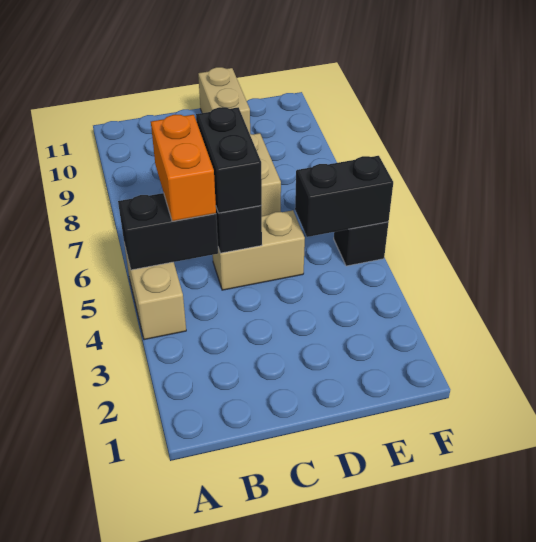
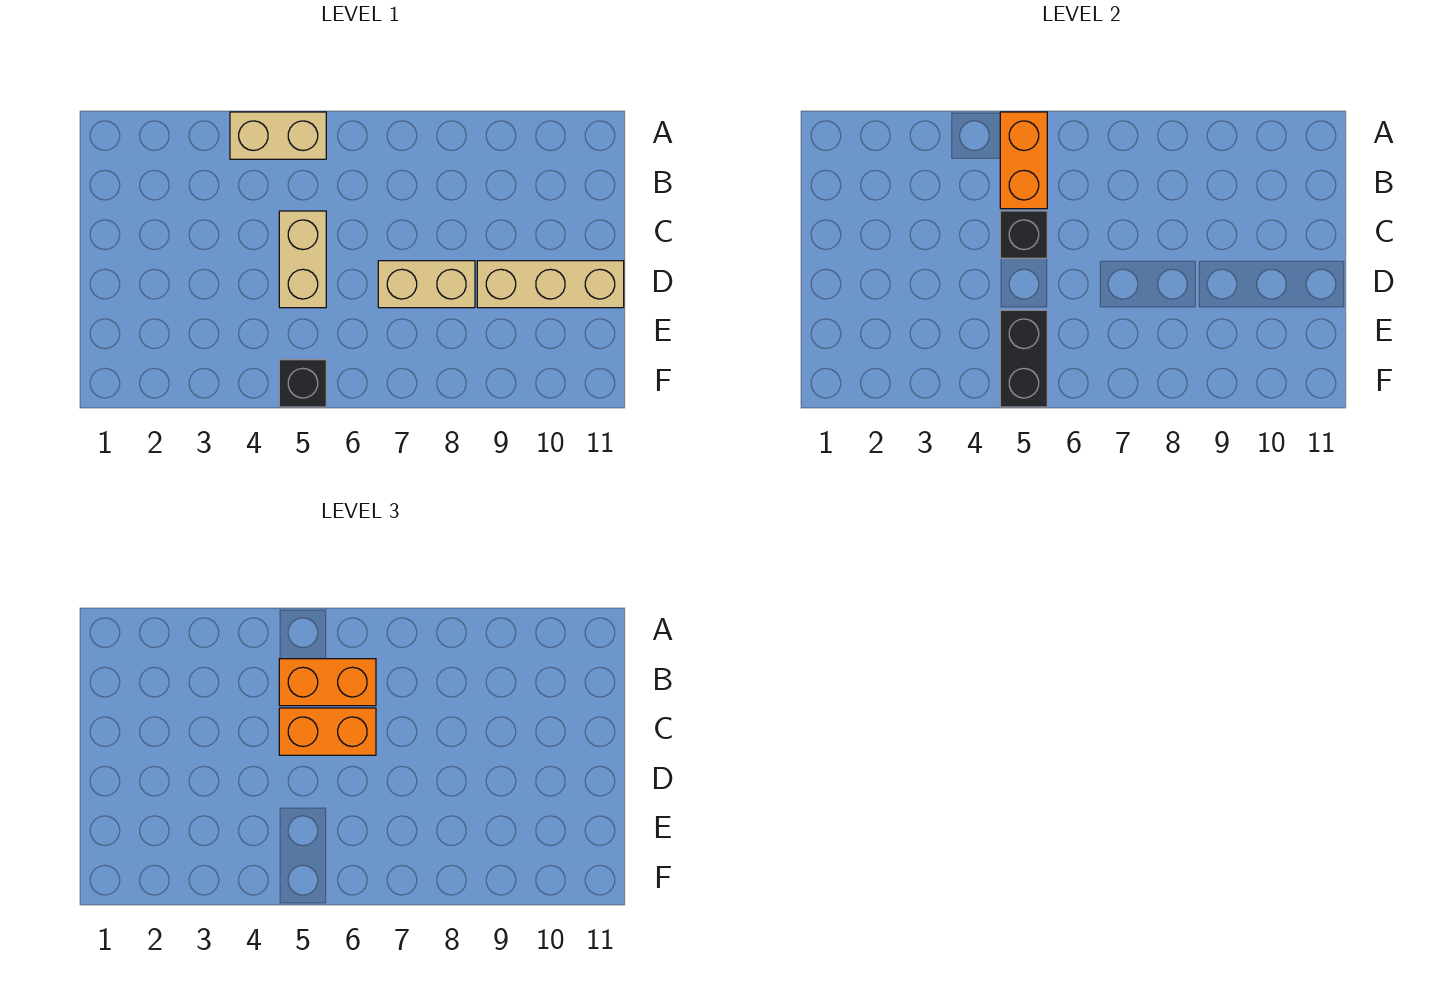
black brick A5:B5 level 2 -> orange brick A5:B5 level 2
black brick C5:C6 level 3 -> orange brick C5:C6 level 3
tan brick D10:D11 level 1 -> tan brick D9:D11 level 1

